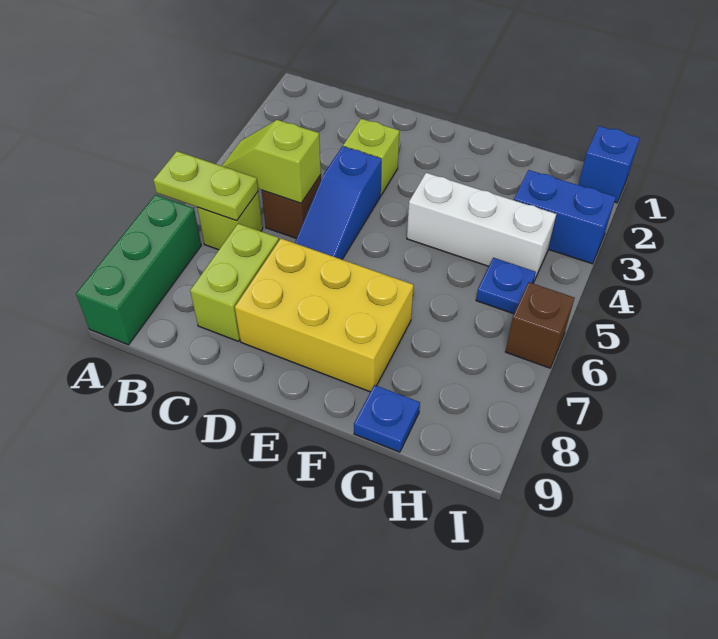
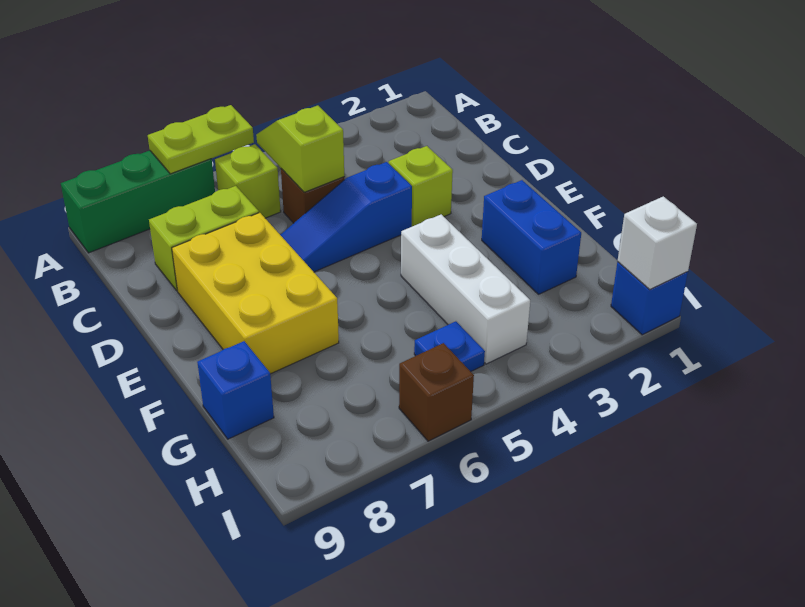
lime plate A6:B6 level 2 -> lime plate A6:A7 level 2
blue plate G9 level 1 -> blue brick G9 level 1
blue brick H3:I3 level 1 -> blue brick F2:G2 level 1
none -> white brick I1 level 2

